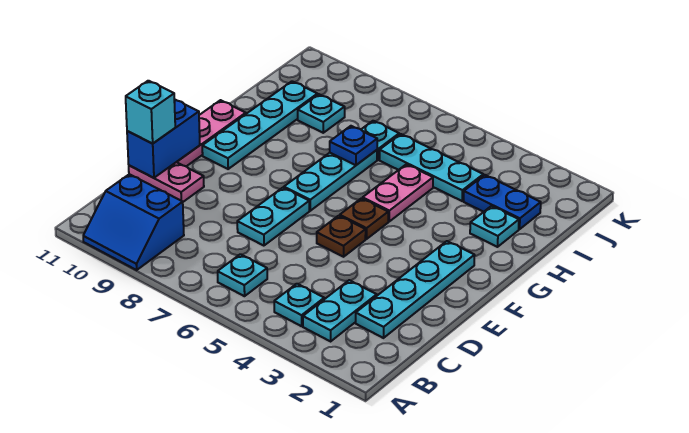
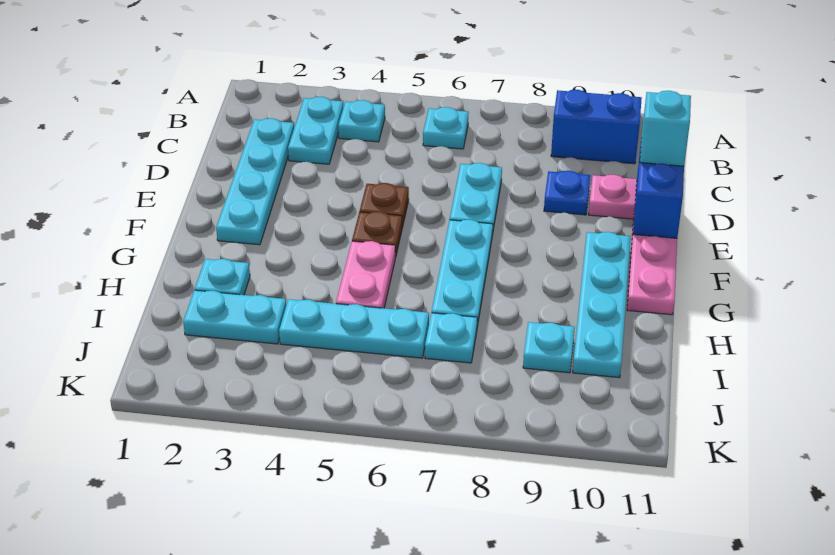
blue plate H7 level 2 -> blue plate D9 level 1
blue plate I2:I3 level 1 -> cyan plate I2:I3 level 1

